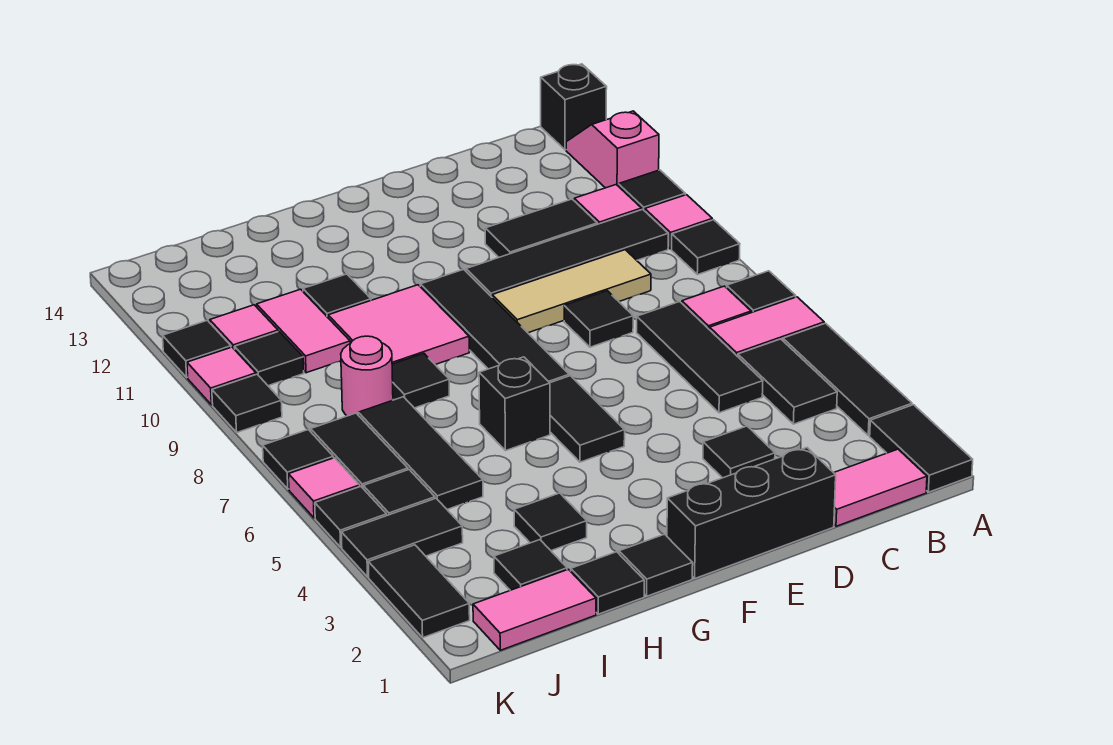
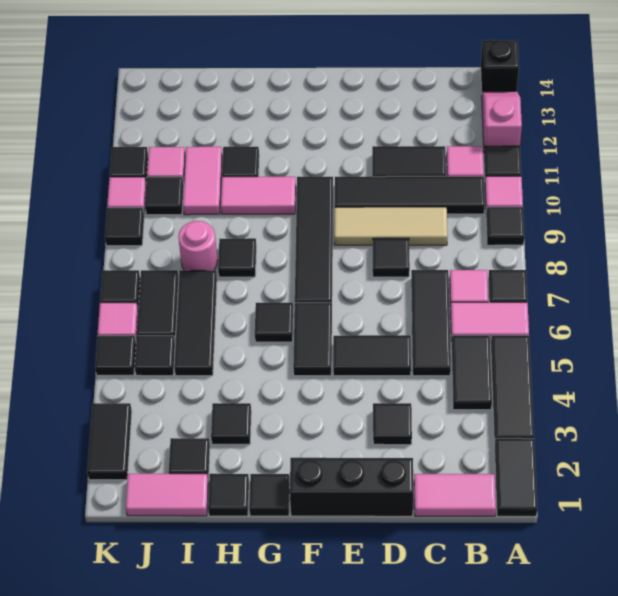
black brick G6 level 1 -> black tile G6 level 1
pink tile G9:H10 level 1 -> pink tile G10:H10 level 1
black tile J4:K4 level 1 -> black tile D5:E5 level 1

